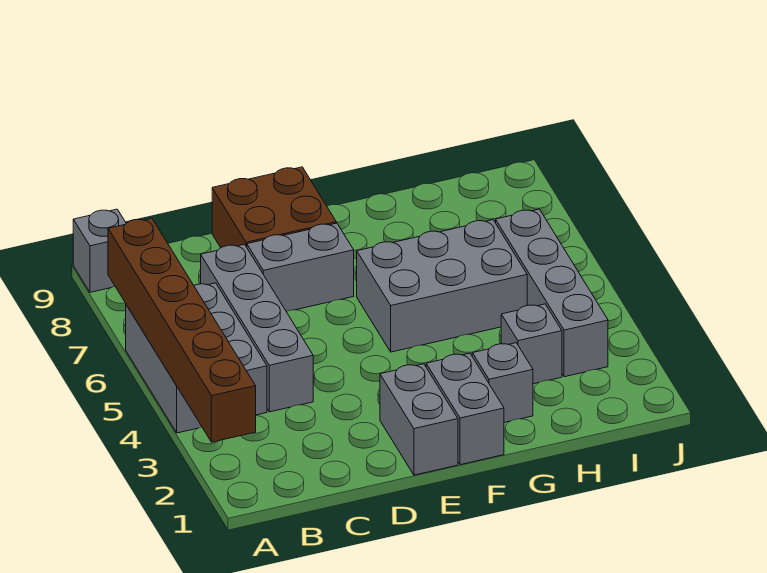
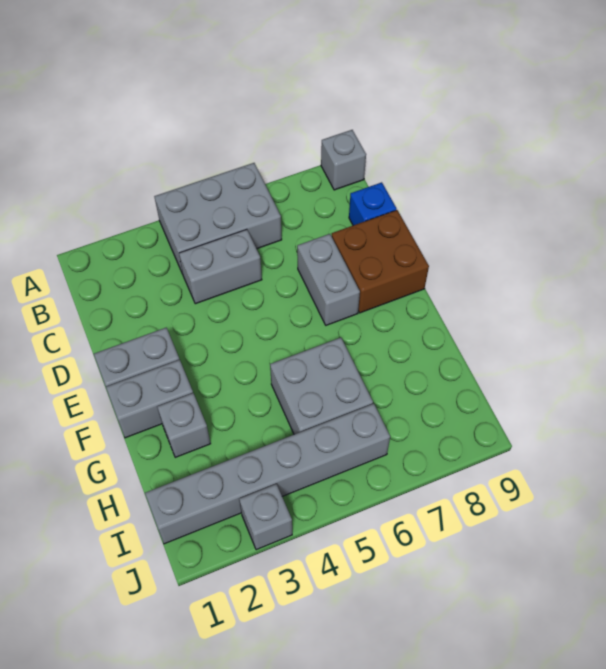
brown brick A2:A7 level 2 -> none
grey brick C4:C7 level 1 -> grey brick C4:C5 level 1
none -> blue brick C9 level 1
grey brick F5:H6 level 1 -> grey brick G5:H6 level 1
grey brick H3 level 1 -> grey brick J3 level 1
grey brick I3:I6 level 1 -> grey brick I1:I6 level 1

